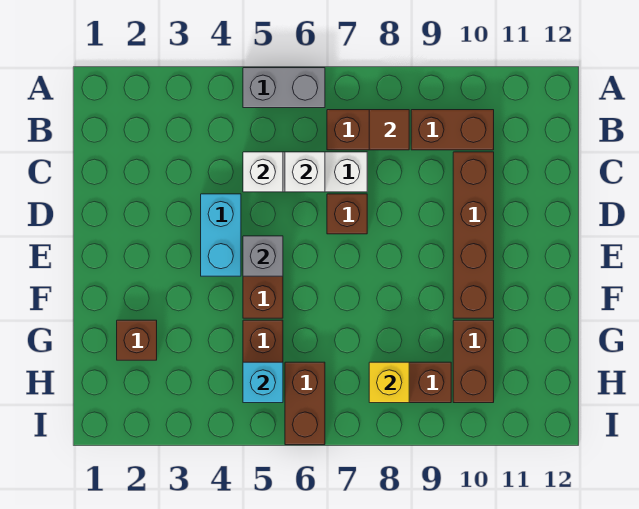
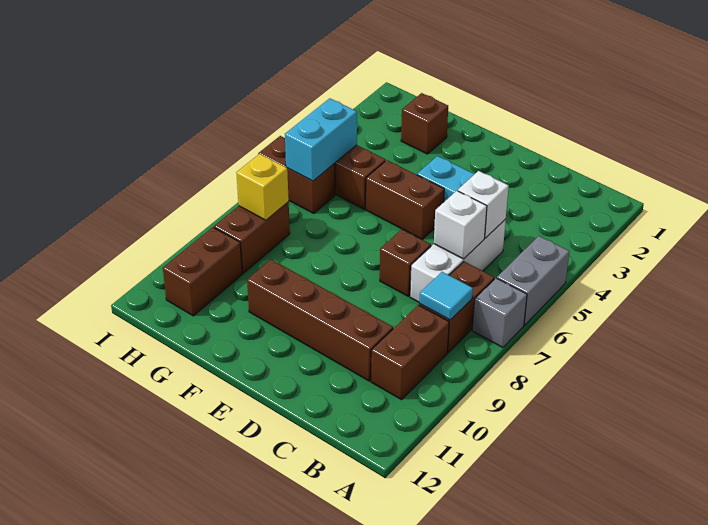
brown tile B8 level 2 -> cyan tile B8 level 2
grey brick E5 level 2 -> grey brick A7 level 1
brown brick G10:H10 level 1 -> brown brick H10:H11 level 1
cyan brick H5 level 2 -> cyan brick H5:H6 level 2

